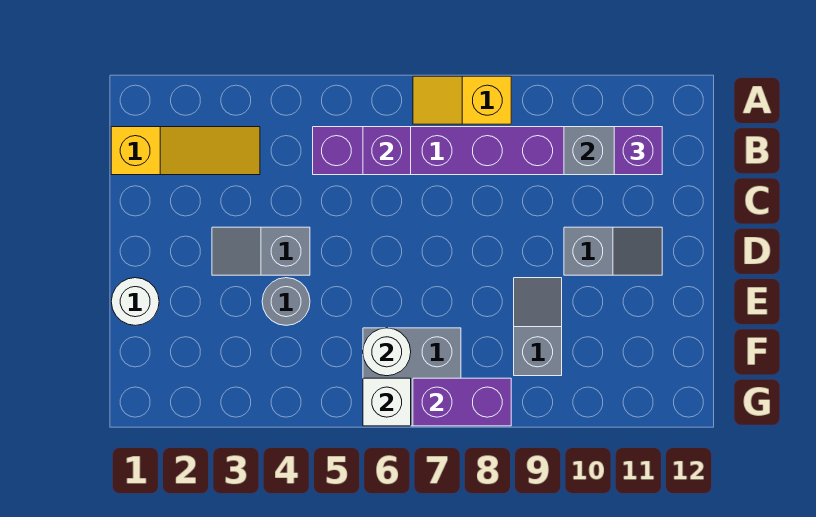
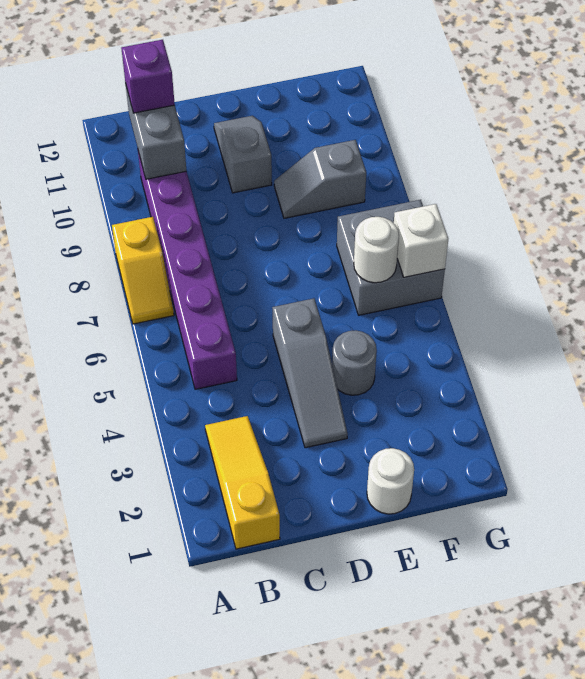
purple brick B6 level 2 -> none
grey slope D3:D4 level 1 top 4 -> grey slope D3:D5 level 1 top 5
purple brick G7:G8 level 2 -> none

